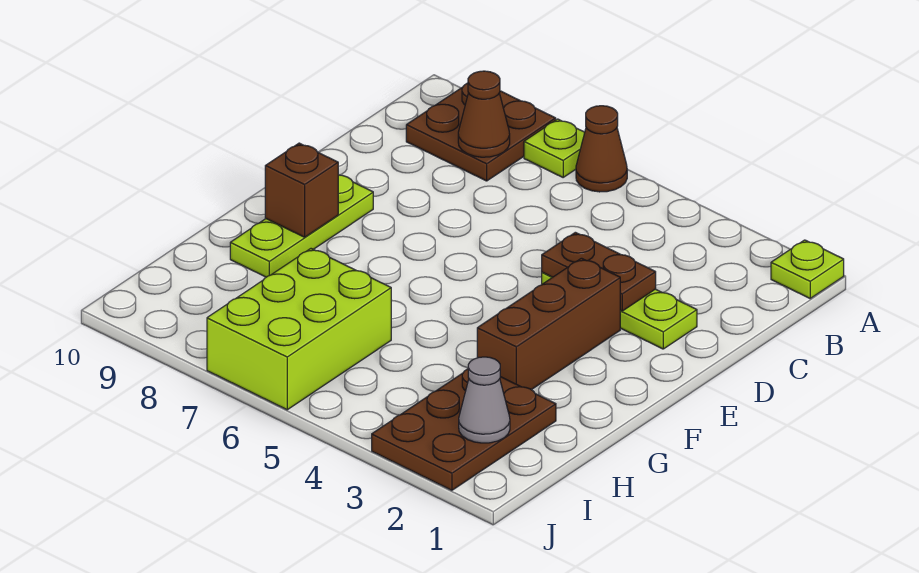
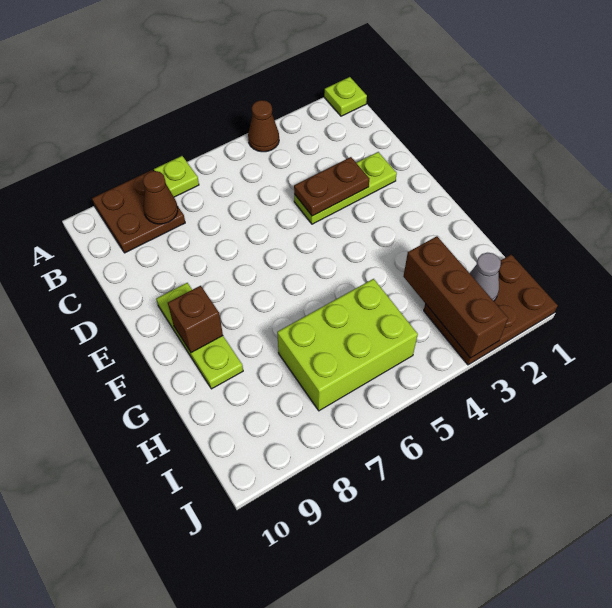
brown cone A6 level 1 -> brown cone A4 level 1
brown brick E3:G3 level 1 -> brown brick H3:J3 level 2
brown plate H2:J3 level 1 -> brown plate I1:J3 level 1
lime brick H6:J7 level 1 -> lime brick H5:I7 level 1

